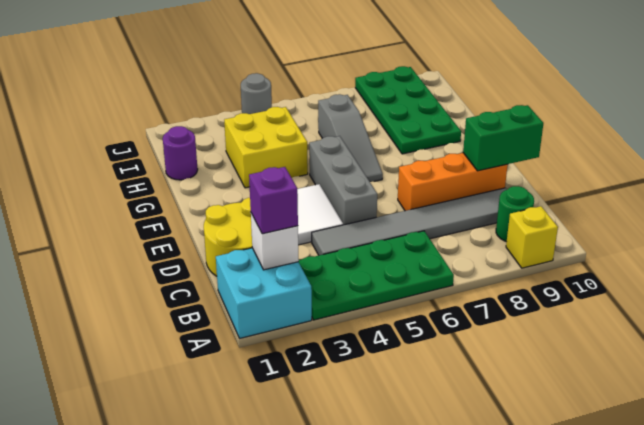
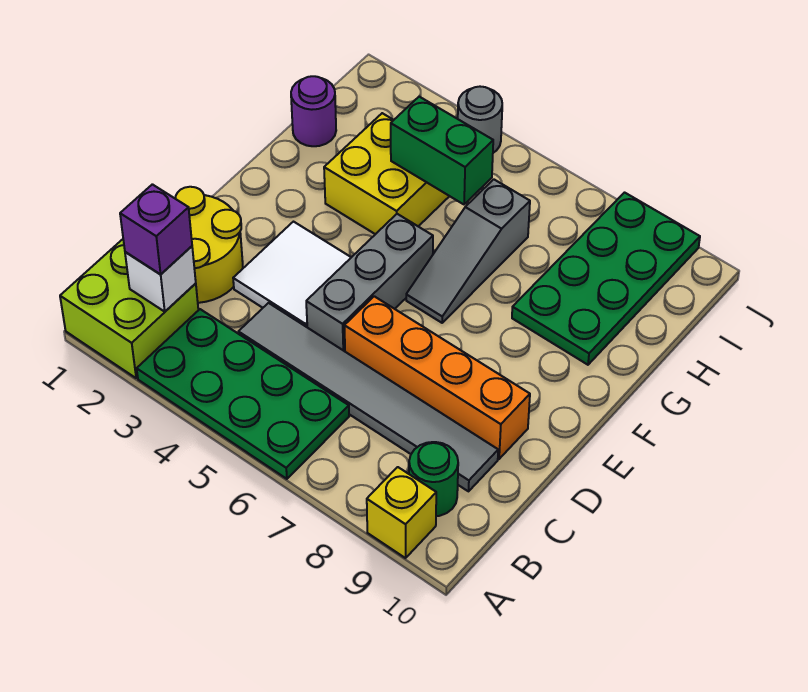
cyan brick A1:B2 level 1 -> lime brick A1:B2 level 1
orange brick D7:D9 level 1 -> orange brick D6:D9 level 1
green brick D9:D10 level 2 -> green brick H4:H5 level 2

